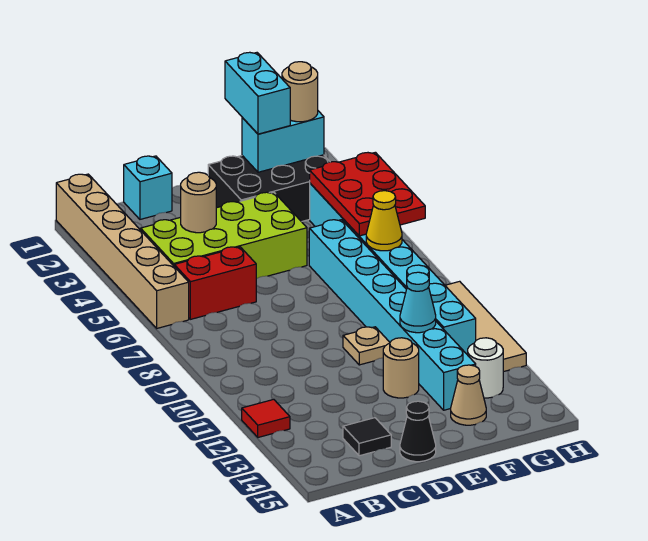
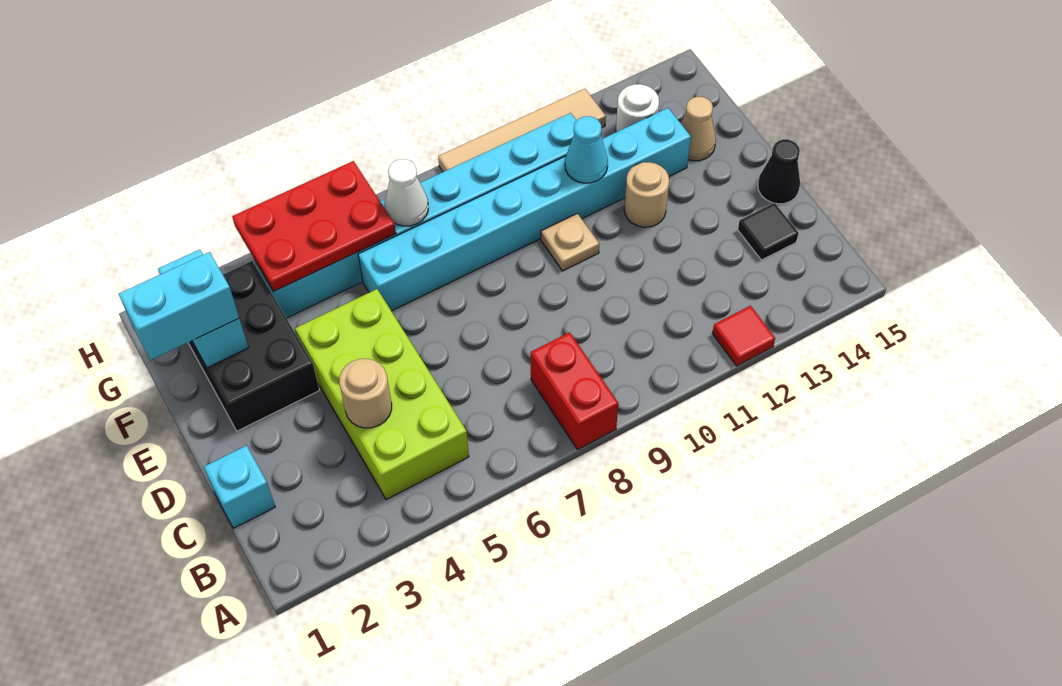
tan brick A1:A6 level 1 -> none
red brick B6:C6 level 1 -> red brick A8:B8 level 1
tan round brick G2 level 3 -> none
yellow cone G7 level 2 -> white cone G7 level 2

